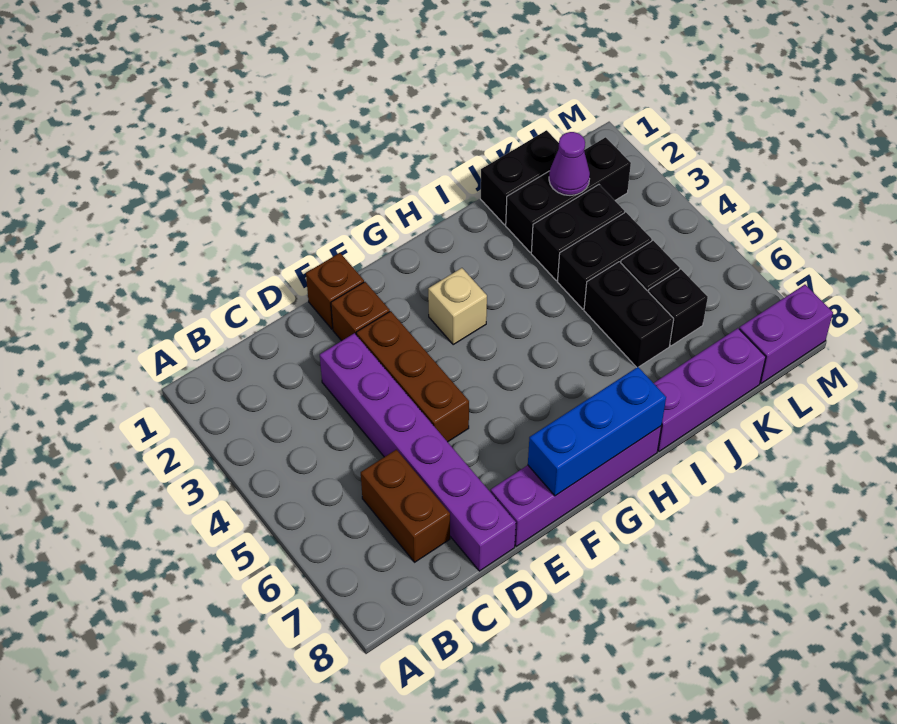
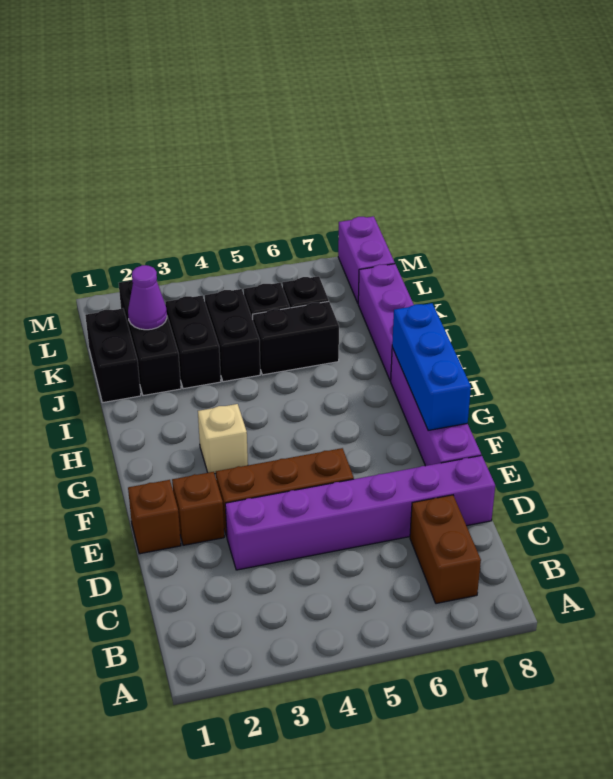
brown brick C6:C7 level 1 -> brown brick B7:C7 level 1

